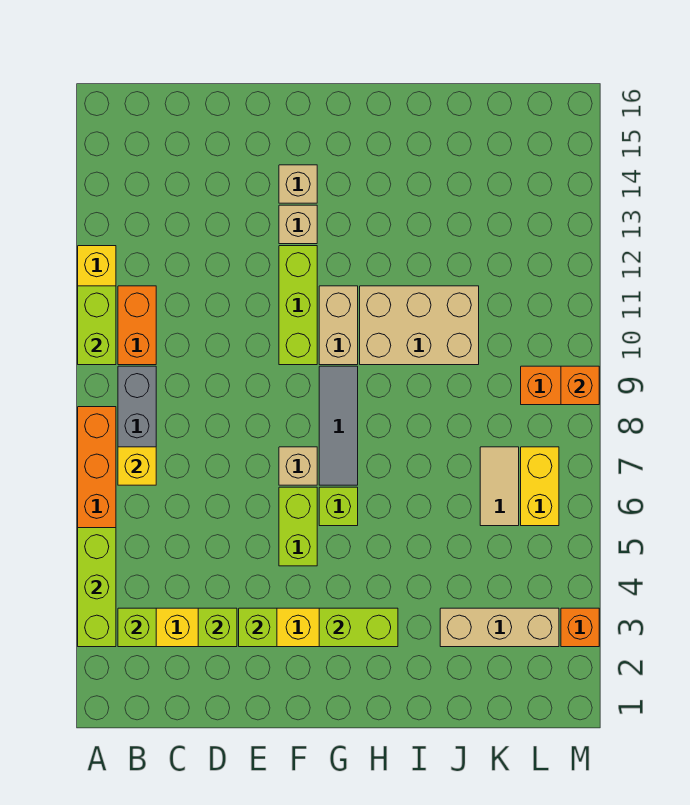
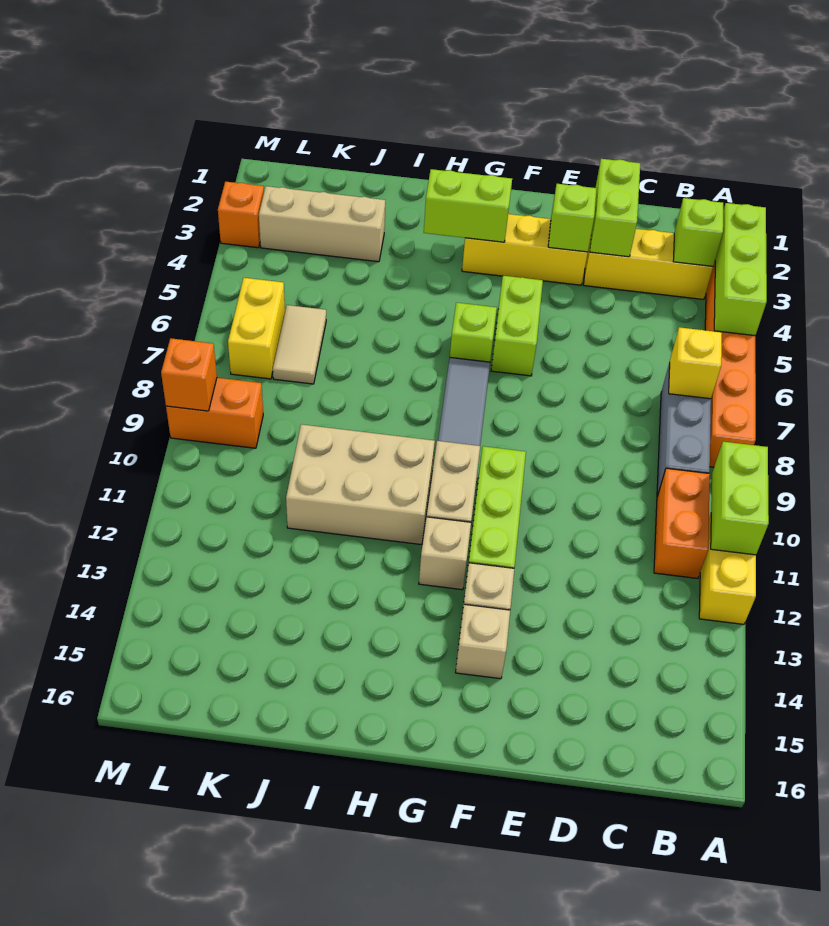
lime brick D3 level 2 -> lime brick D2:D3 level 2
tan brick F7 level 1 -> tan brick G12 level 1

